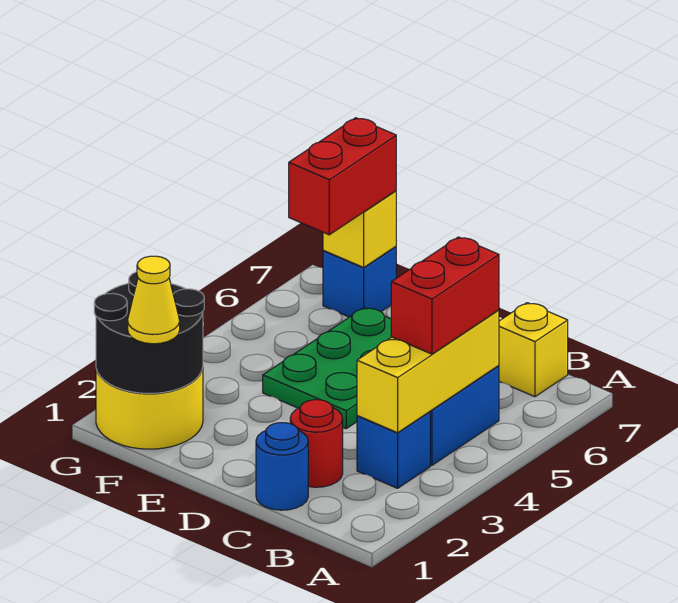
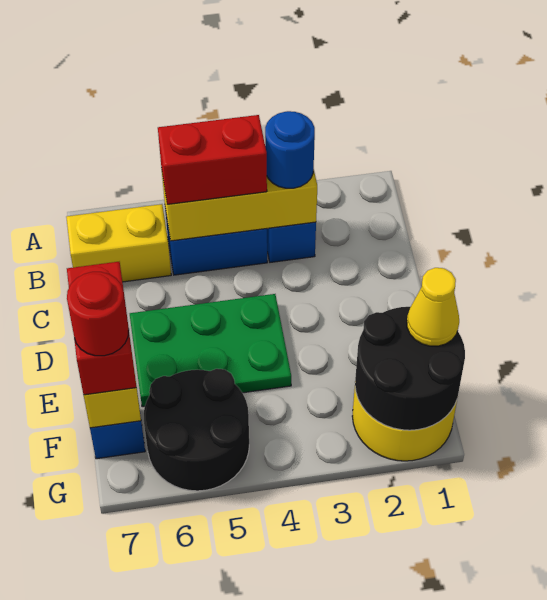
yellow brick B7 level 1 -> yellow brick B6:B7 level 1
blue round brick C1 level 1 -> blue round brick B3 level 3
red round brick C2 level 1 -> red round brick F7 level 4
none -> black round brick F5:G6 level 1
red brick F6:F7 level 3 -> red brick E7:F7 level 3

